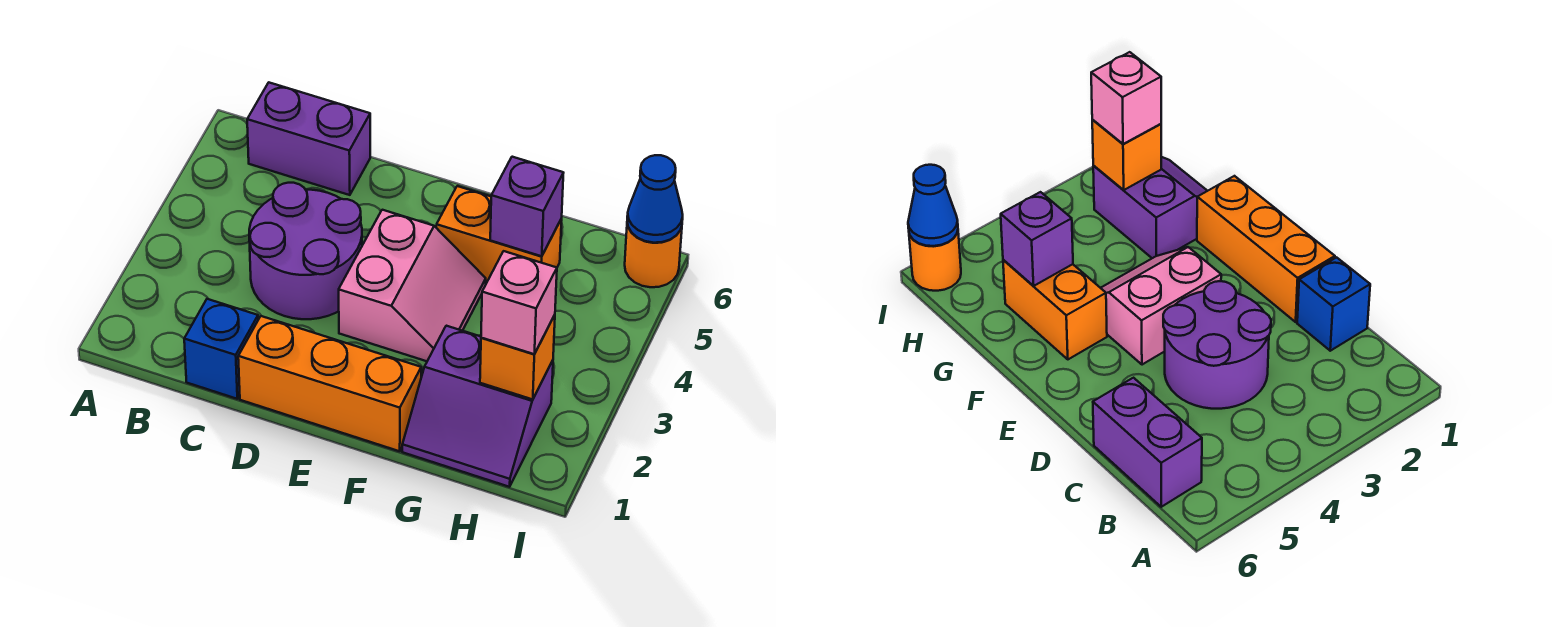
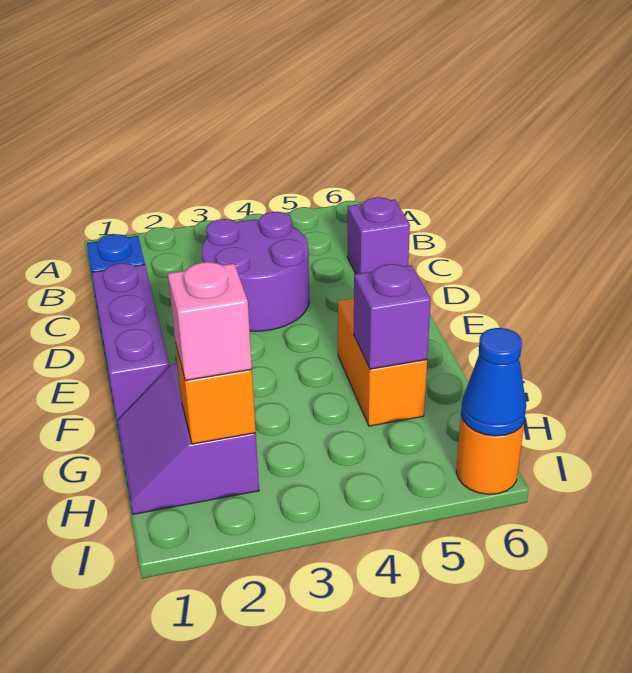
purple brick B6:C6 level 1 -> purple brick C6 level 1
orange brick D1:F1 level 1 -> purple brick D1:F1 level 1
pink slope E3:F4 level 1 top E -> none

